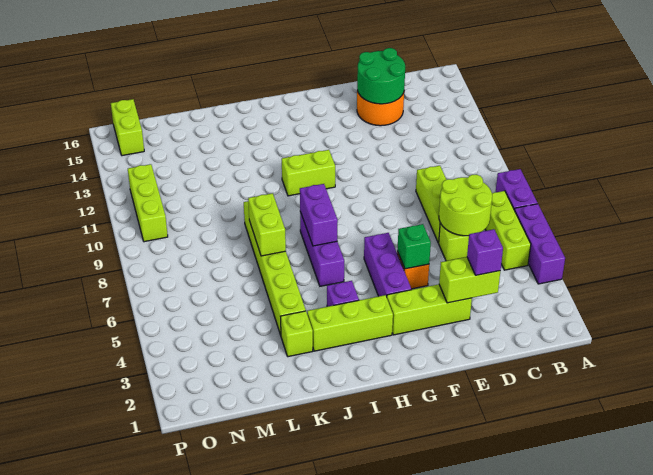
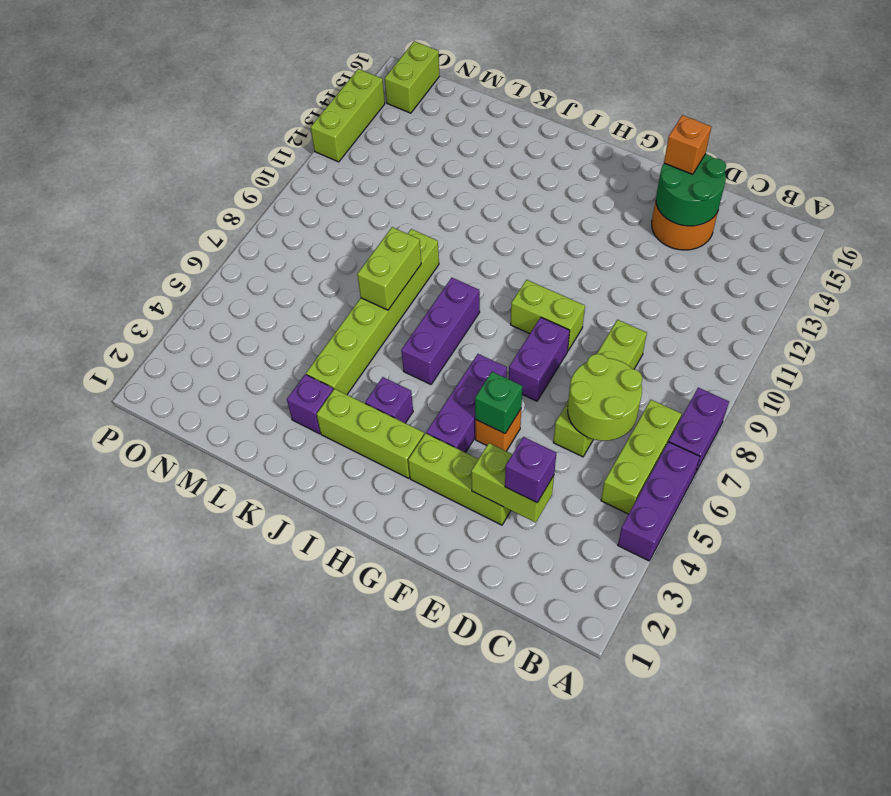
none -> orange brick E15 level 3
lime brick H11:I11 level 1 -> lime brick F9:G9 level 1
purple brick I7:I8 level 2 -> purple brick F7:F8 level 1
lime brick K3 level 1 -> purple brick K3 level 1
lime brick O10:O12 level 1 -> lime brick P12:P14 level 1

